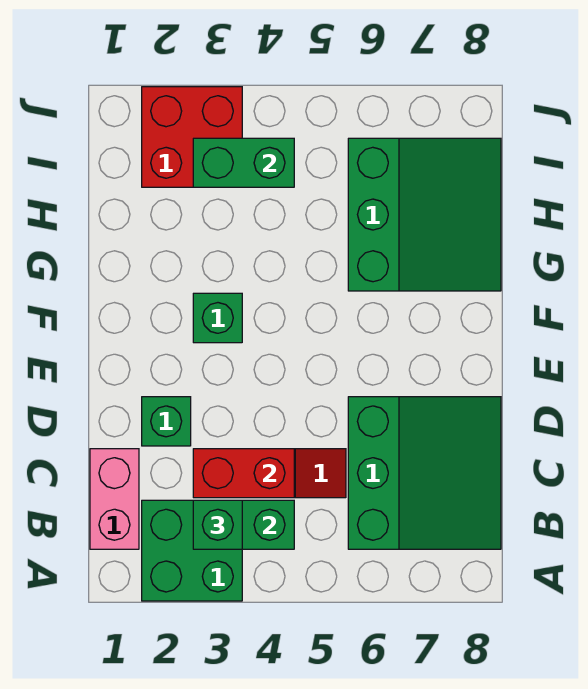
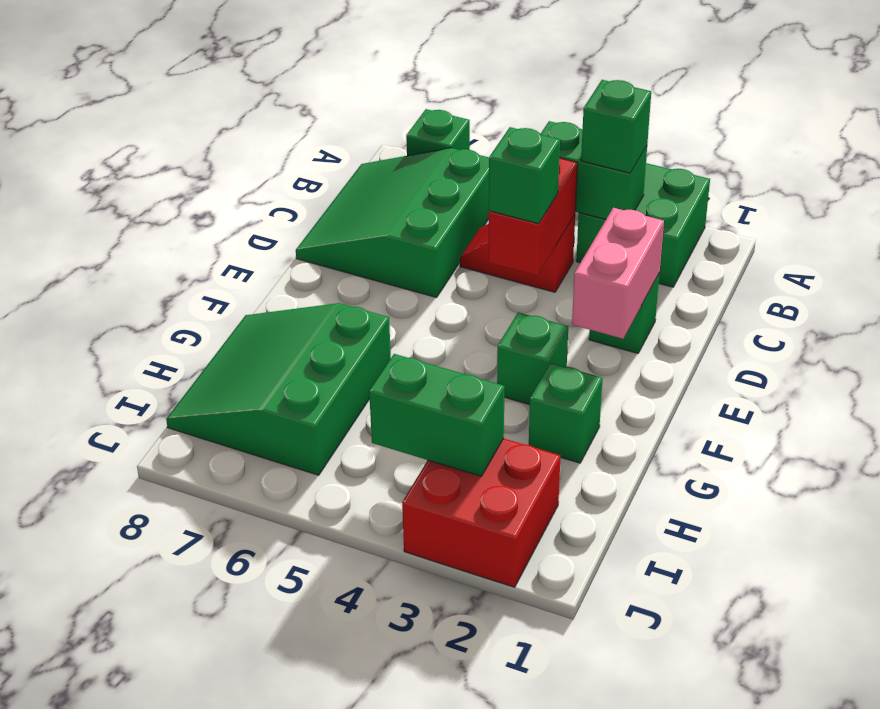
none -> green brick A7 level 1
pink brick B1:C1 level 1 -> pink brick D2:E2 level 2
red brick C3:C4 level 2 -> red brick C4:D4 level 2
none -> green brick D4 level 3
none -> green brick G2 level 1

